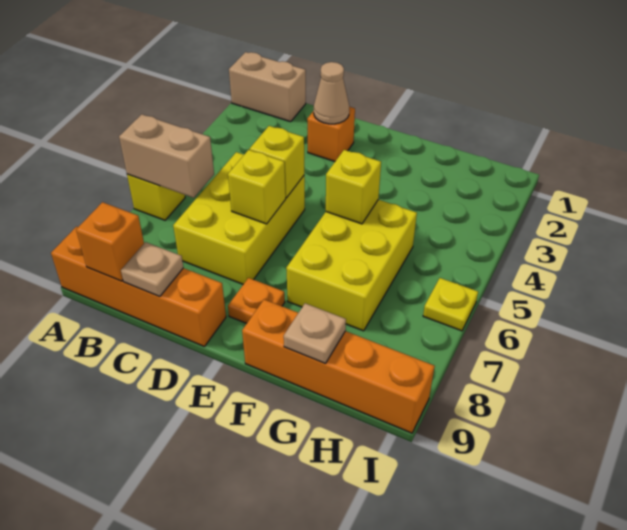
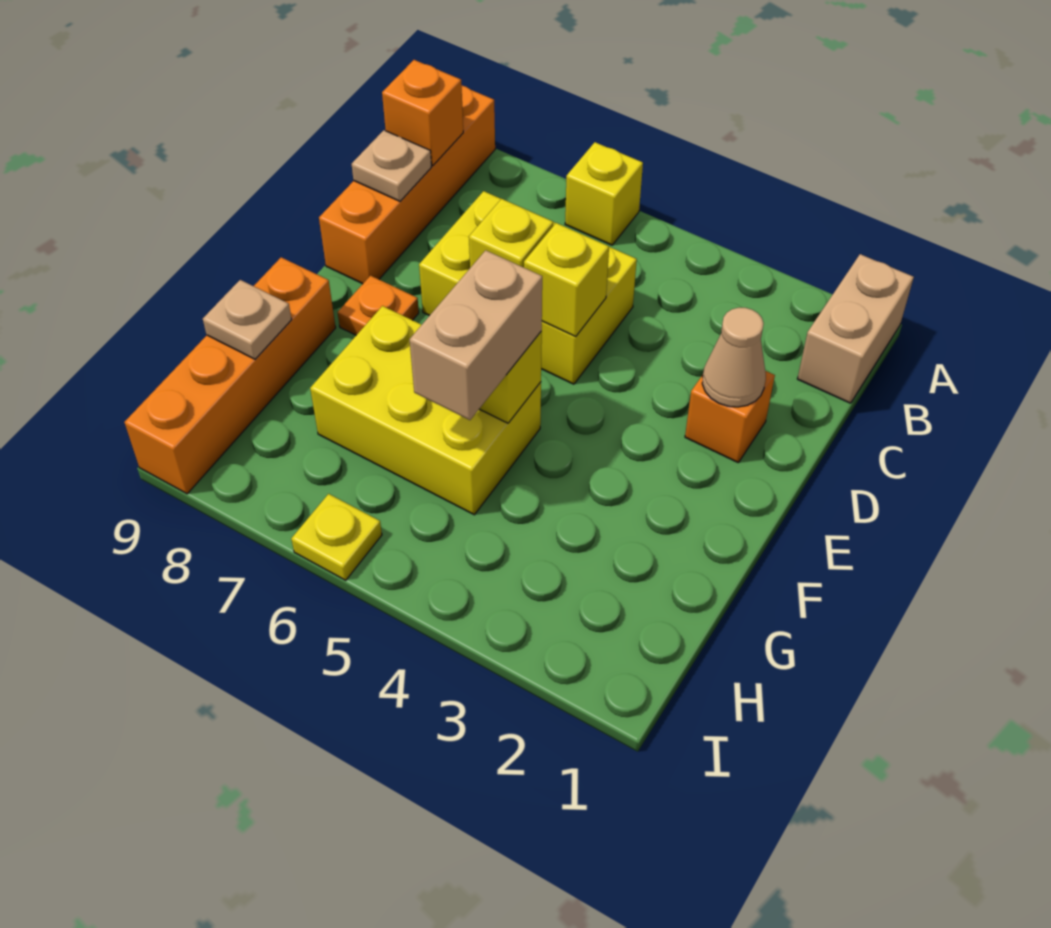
tan brick A6:B6 level 2 -> tan brick F5:G5 level 3

